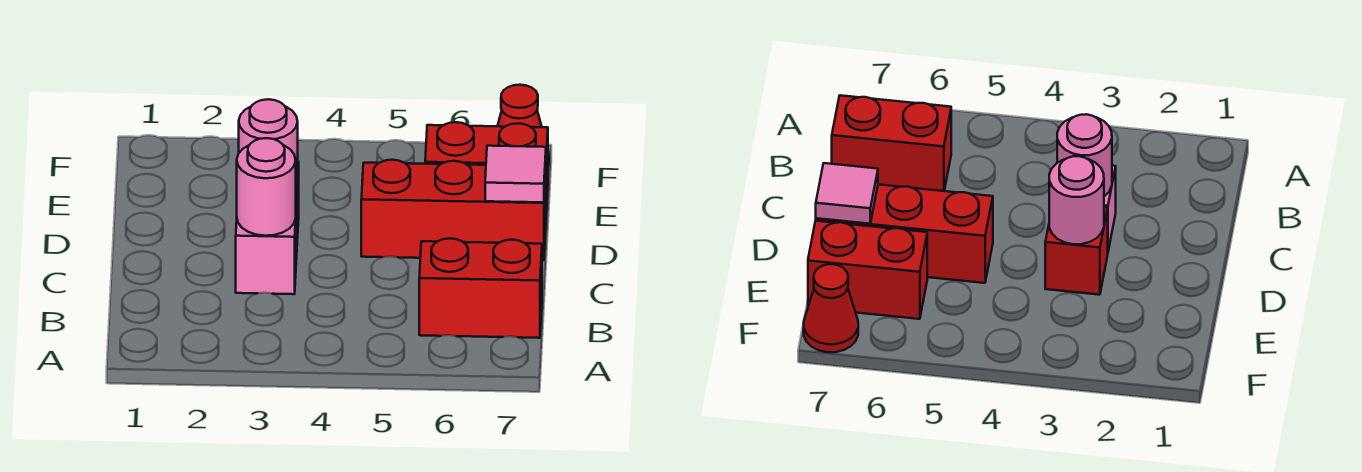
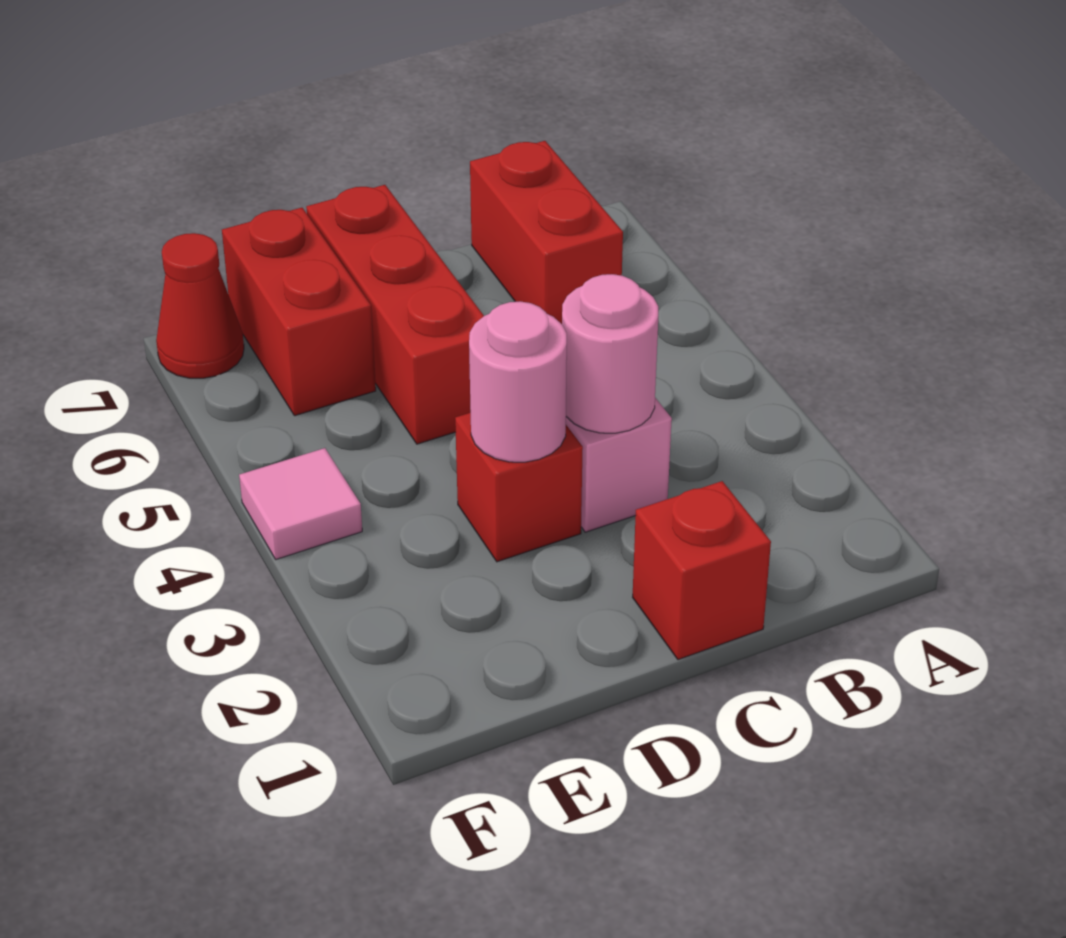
none -> red brick C1 level 1
pink tile D7 level 2 -> pink tile F4 level 1

